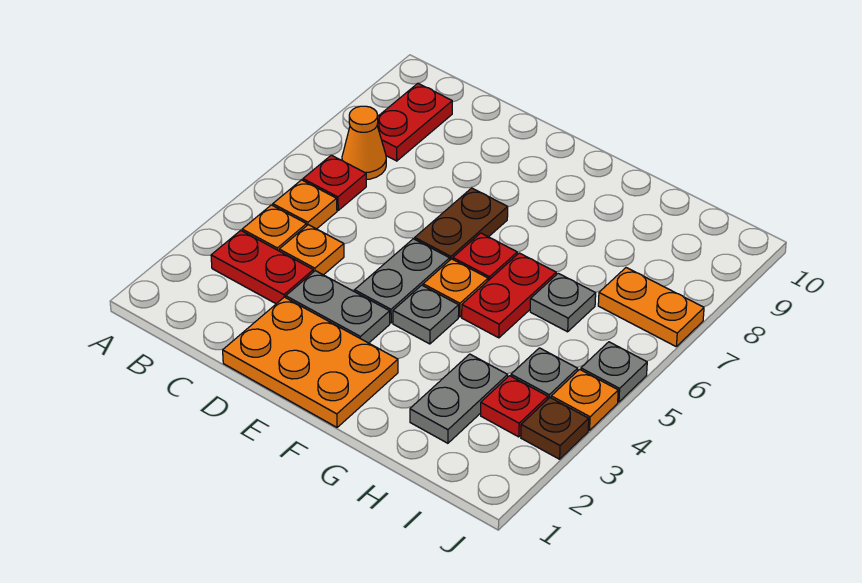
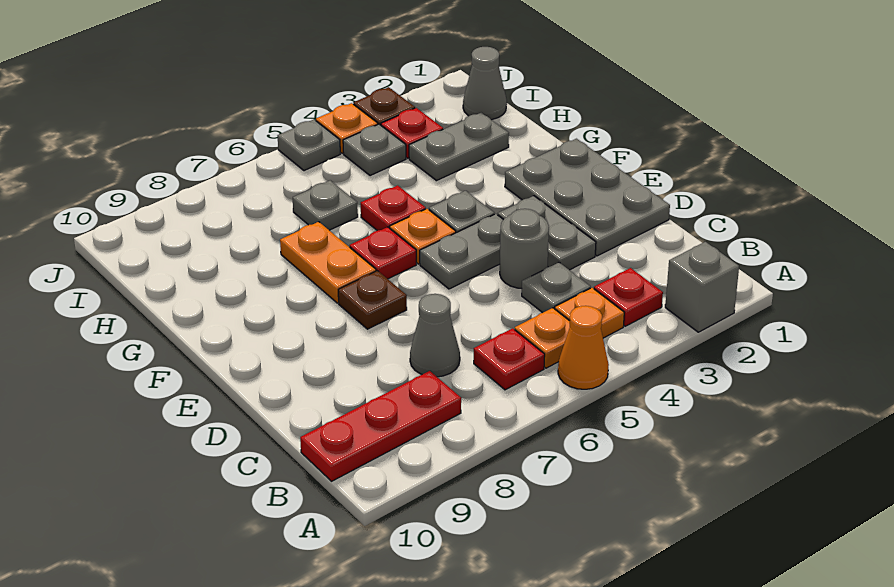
none -> grey brick A2 level 1
red plate B3:C3 level 1 -> red plate B3 level 1
orange cone B7 level 1 -> orange cone A5 level 1
red plate B8:B9 level 1 -> red plate B8:B10 level 1
orange plate C4 level 1 -> grey plate C4 level 1
none -> grey cone C7 level 1
orange plate D1:F2 level 1 -> grey plate D1:F2 level 1
none -> grey round brick D4 level 1
brown plate E6:E7 level 1 -> brown plate E7 level 1
red plate G5:G6 level 1 -> red plate G5 level 1
none -> grey cone I1 level 1
orange plate I7:J7 level 1 -> orange plate F7:G7 level 1

